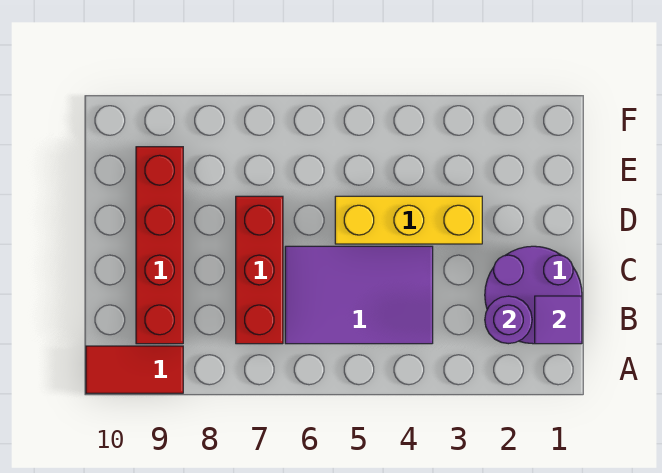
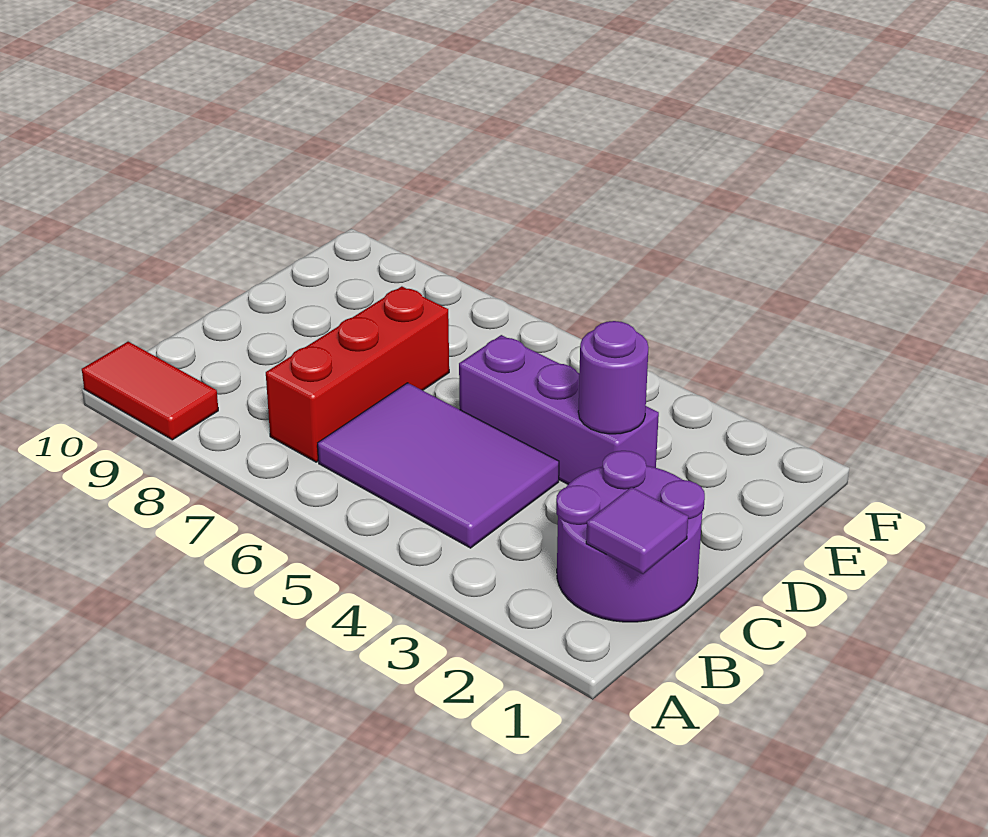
purple round brick B2 level 2 -> purple round brick D3 level 2
red brick B9:E9 level 1 -> none
yellow brick D3:D5 level 1 -> purple brick D3:D5 level 1

